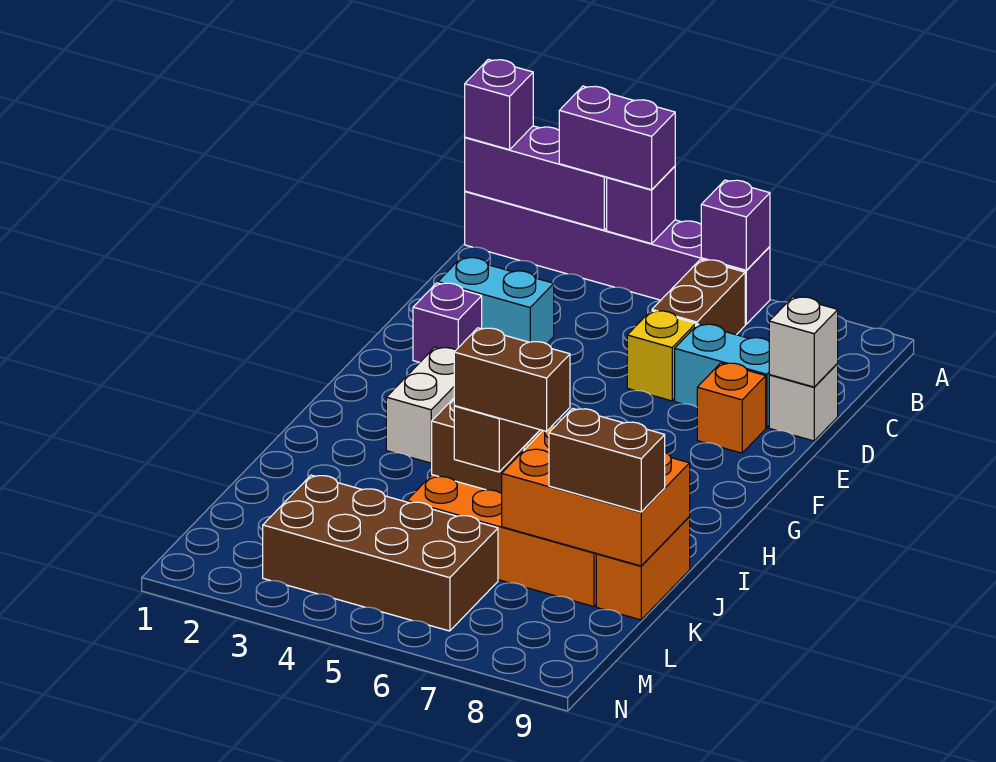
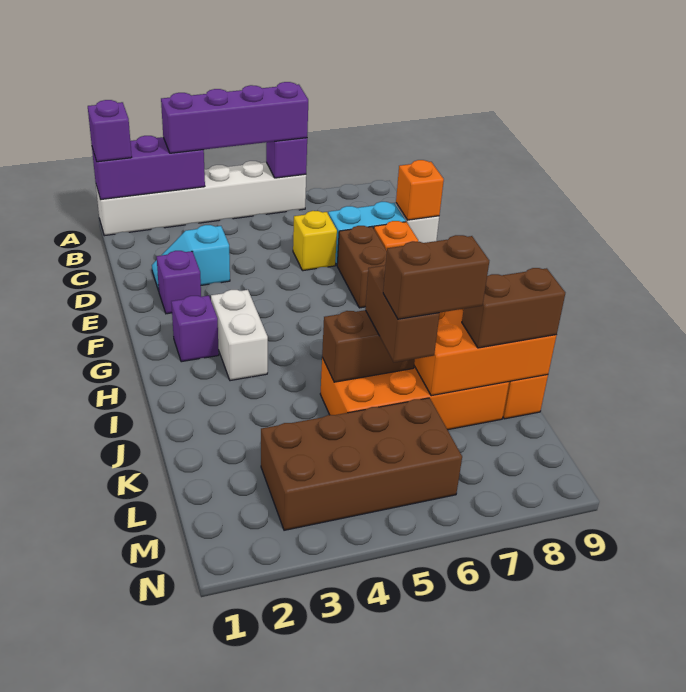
purple brick A1:A6 level 1 -> white brick A1:A6 level 1
purple brick A3:A4 level 3 -> purple brick A3:A6 level 3
purple brick A4 level 2 -> purple brick G2 level 1
brown brick B6:C6 level 1 -> brown brick E7:F7 level 1
cyan brick D2:D3 level 1 -> cyan slope D2:D3 level 1 top 3
white brick D9 level 2 -> orange brick D9 level 2

